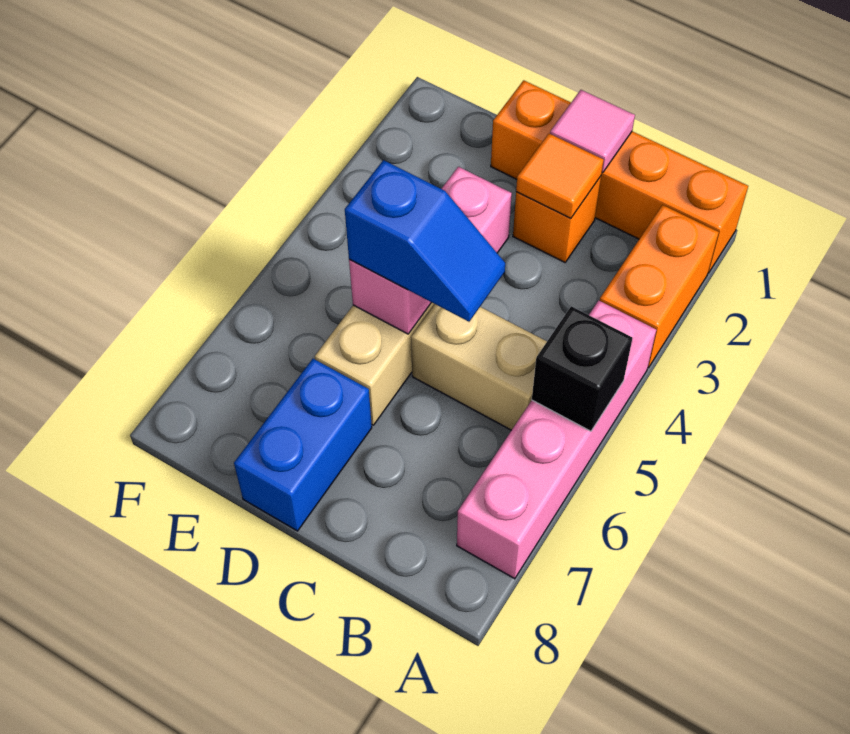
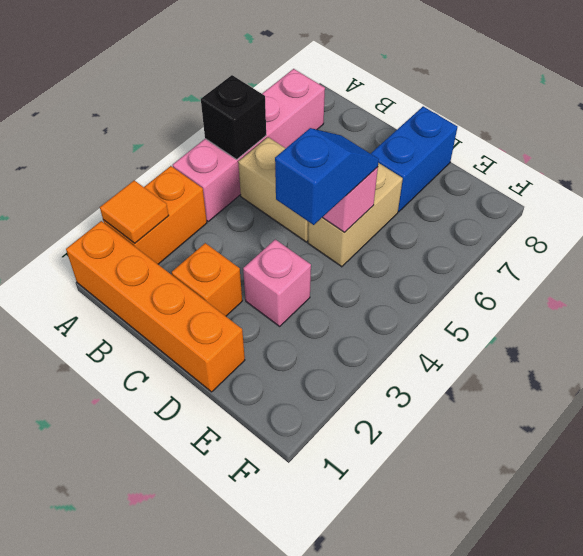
pink tile C1 level 2 -> none
orange tile C2 level 2 -> orange tile A2 level 2
blue slope C5:D5 level 3 top D -> blue slope D4:D5 level 3 top 4

